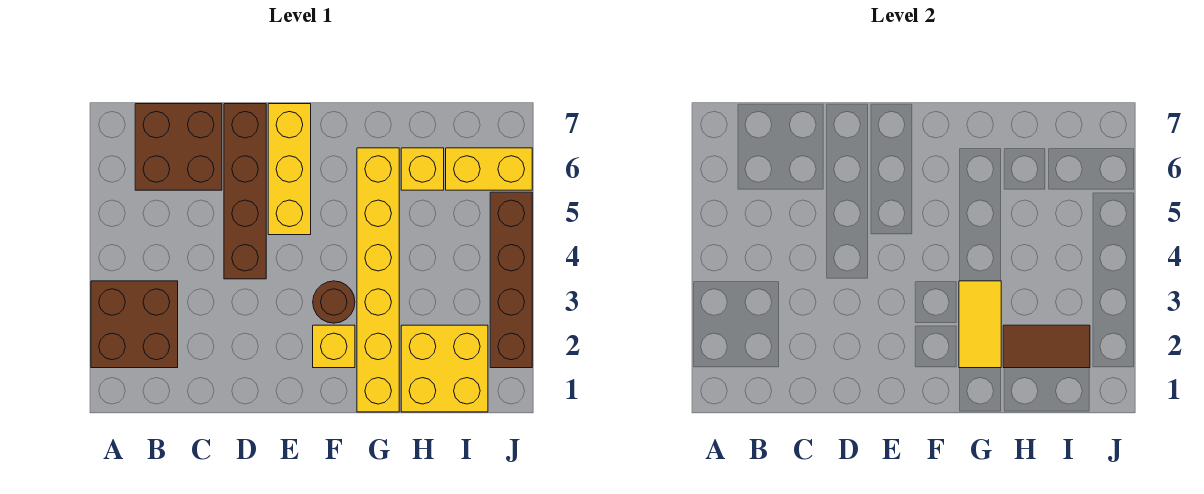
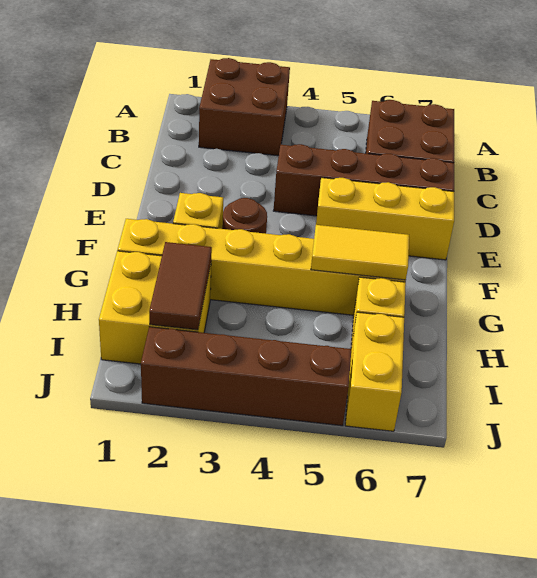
yellow tile G2:G3 level 2 -> yellow tile G5:G6 level 2

